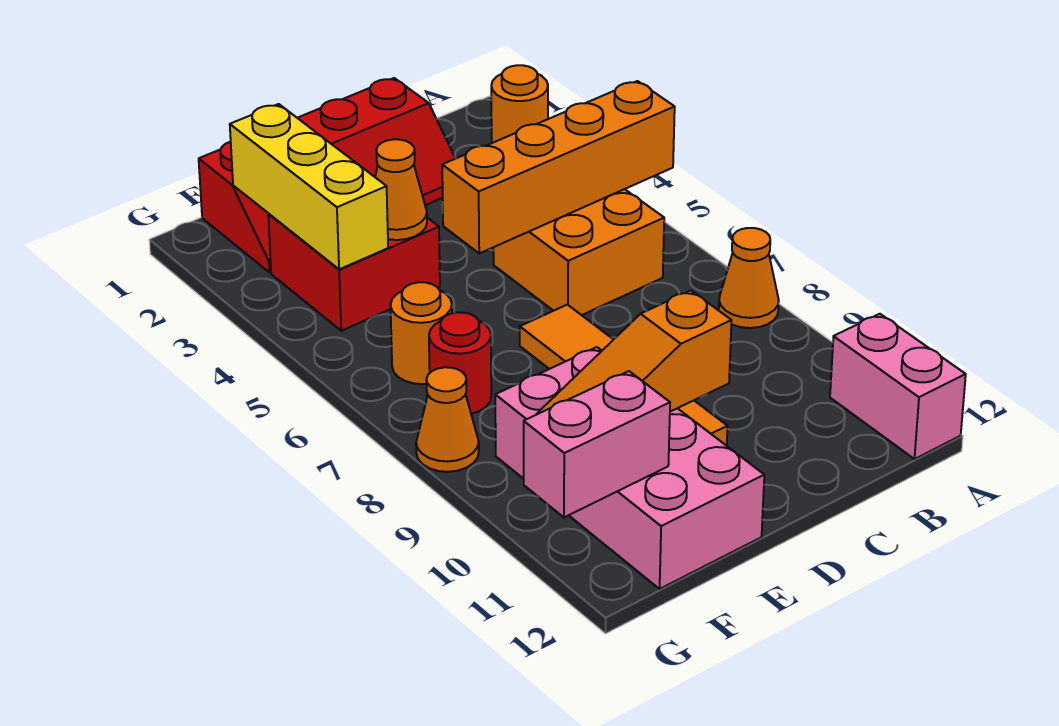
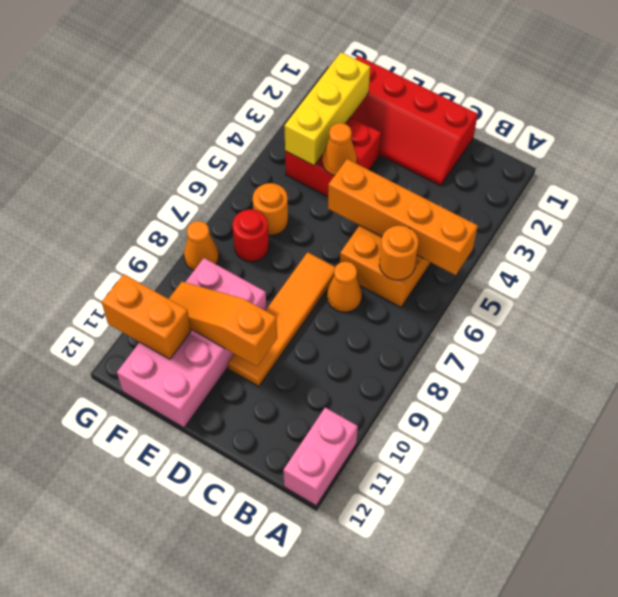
orange round brick A2 level 1 -> orange round brick B6 level 2
orange cone A8 level 1 -> orange cone C7 level 1
pink brick F11:G11 level 2 -> orange brick F11:G11 level 2

